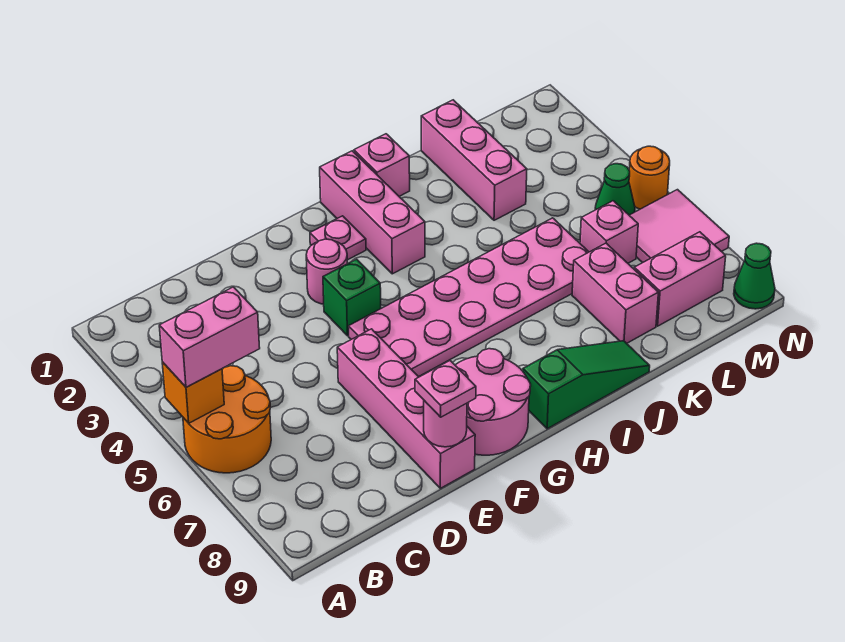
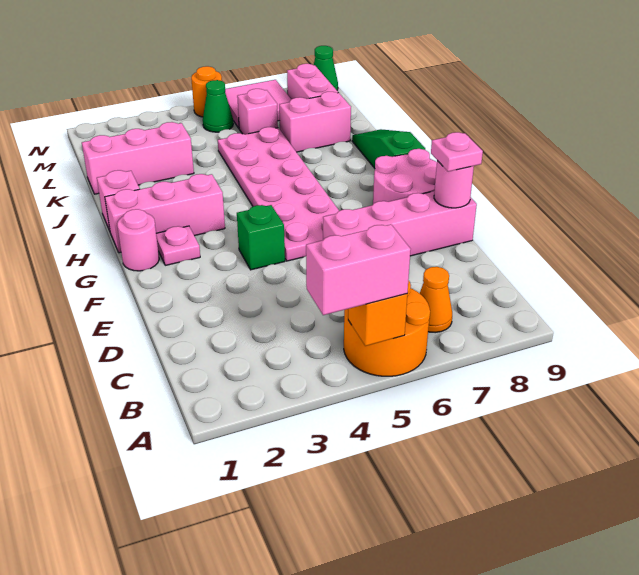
pink brick A5:B5 level 3 -> pink brick A4:A5 level 3
none -> orange cone B7 level 1
pink round brick F3 level 1 -> pink round brick G1 level 1

